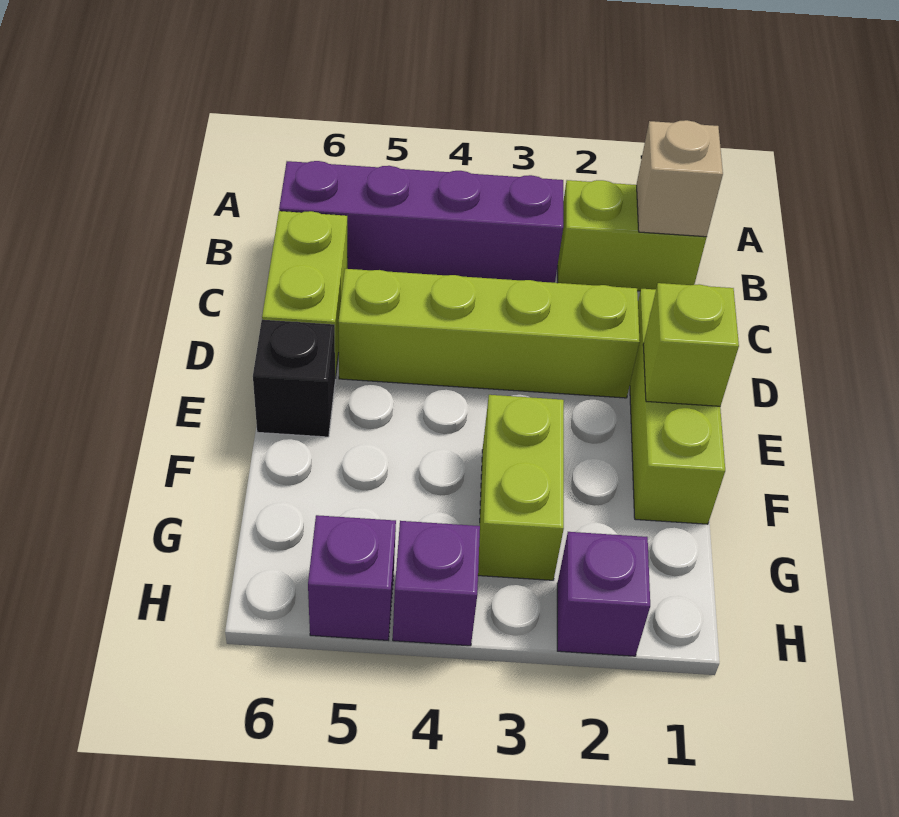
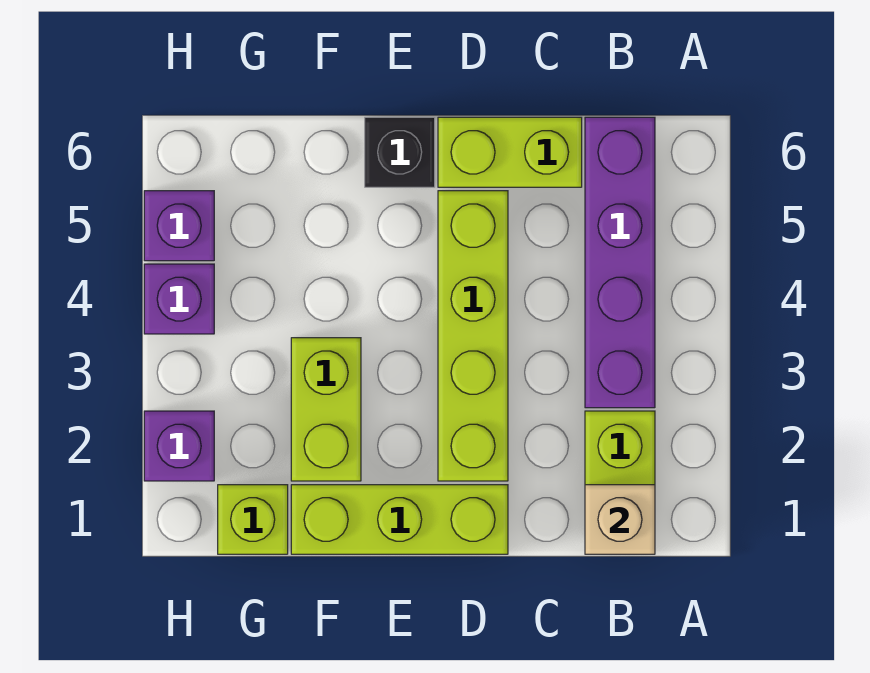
lime brick E1 level 2 -> lime brick G1 level 1
lime brick F3:G3 level 1 -> lime brick F2:F3 level 1

